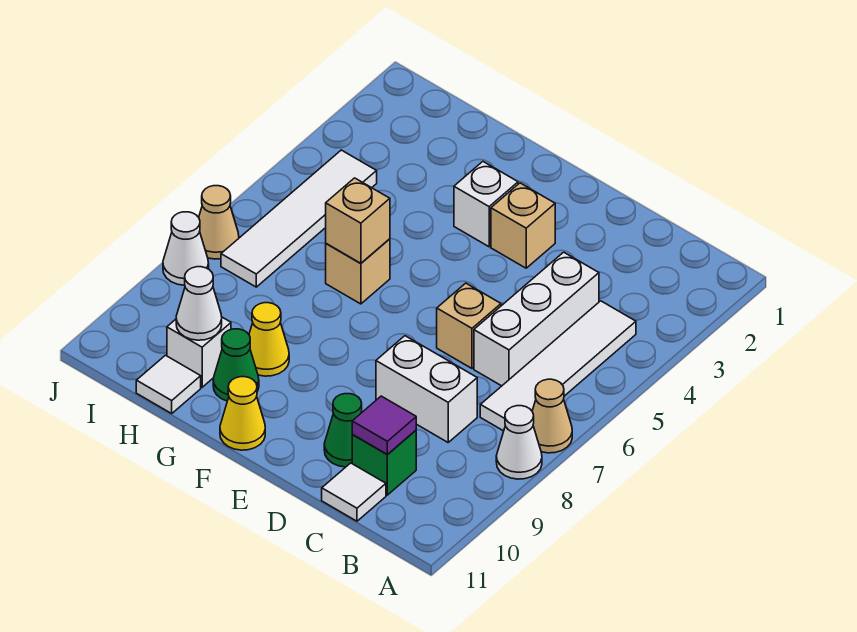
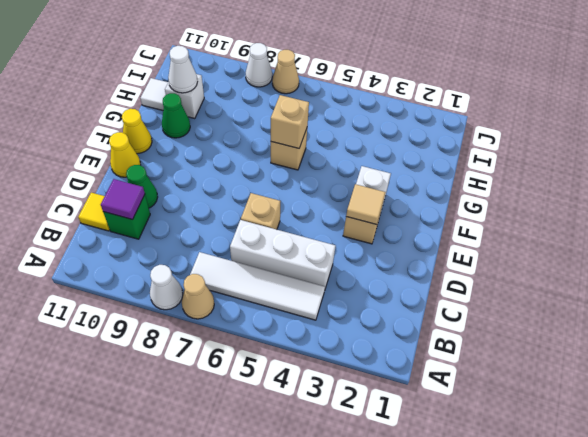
white brick C8:D8 level 1 -> none
white tile C11 level 1 -> yellow tile C11 level 1
none -> tan tile E3 level 2
yellow cone G9 level 1 -> yellow cone E11 level 1
white tile I4:I7 level 1 -> none

